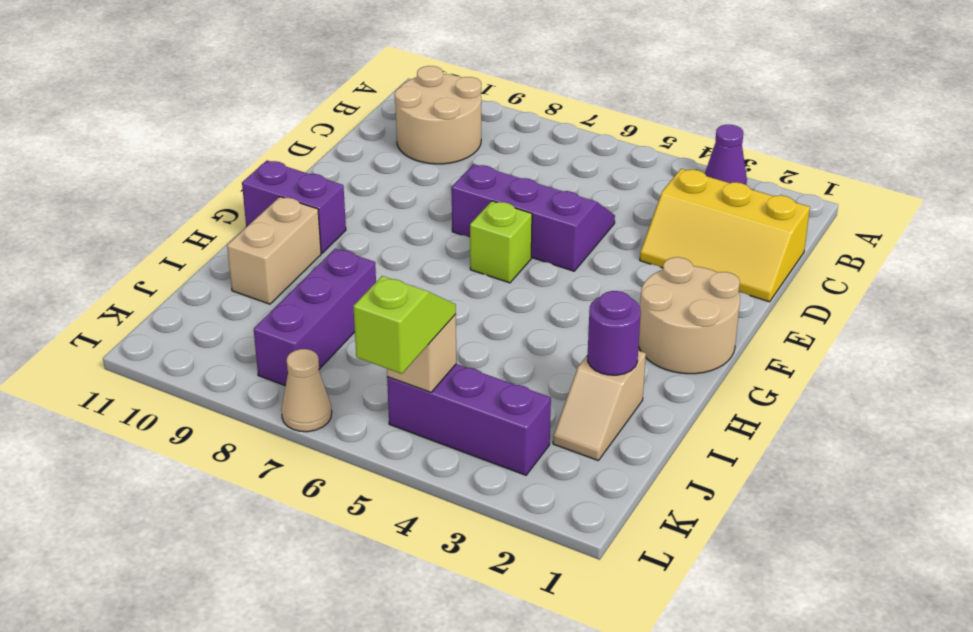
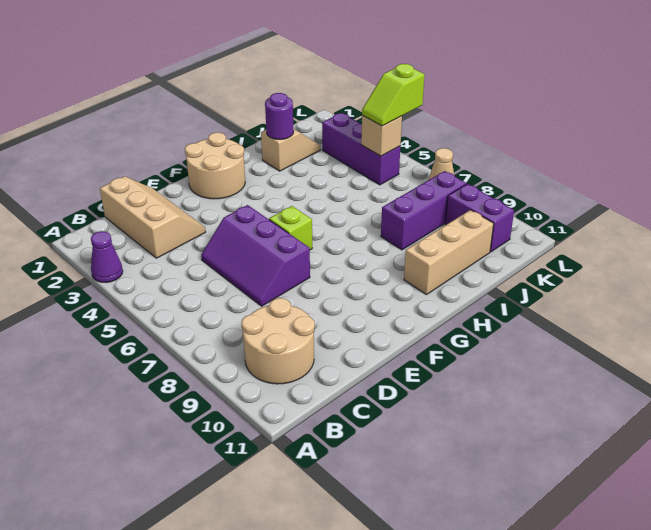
yellow slope C1:D3 level 1 top C -> tan slope C1:D3 level 1 top C
purple brick G10:G11 level 1 -> purple brick K9:K10 level 1
tan brick H10:I10 level 1 -> tan brick H10:J10 level 1

